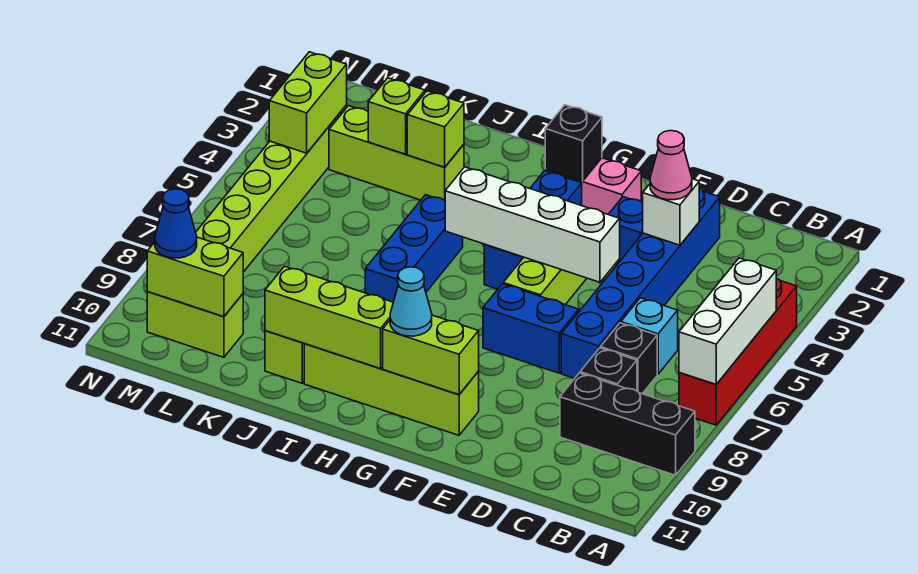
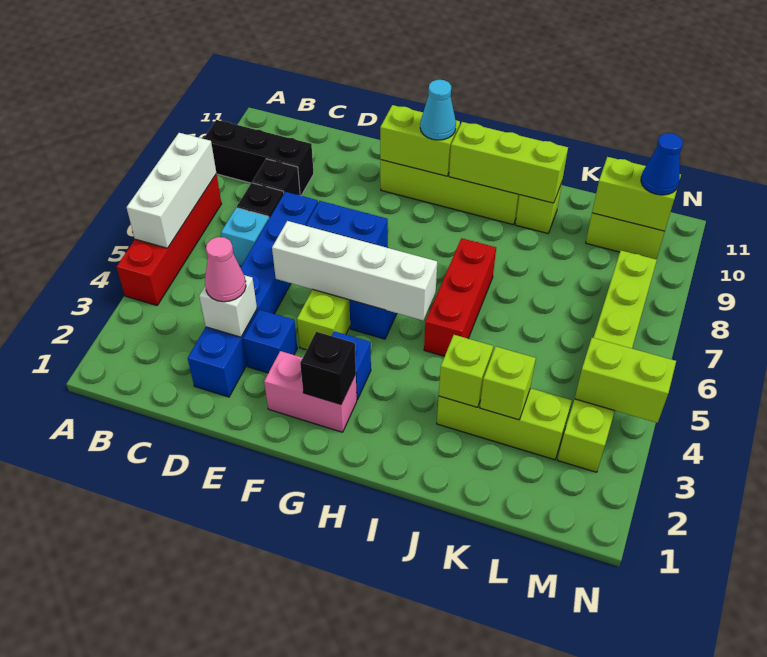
blue brick I5:I7 level 1 -> red brick I5:I7 level 1
lime brick M3:M4 level 2 -> lime brick M4:N4 level 2

